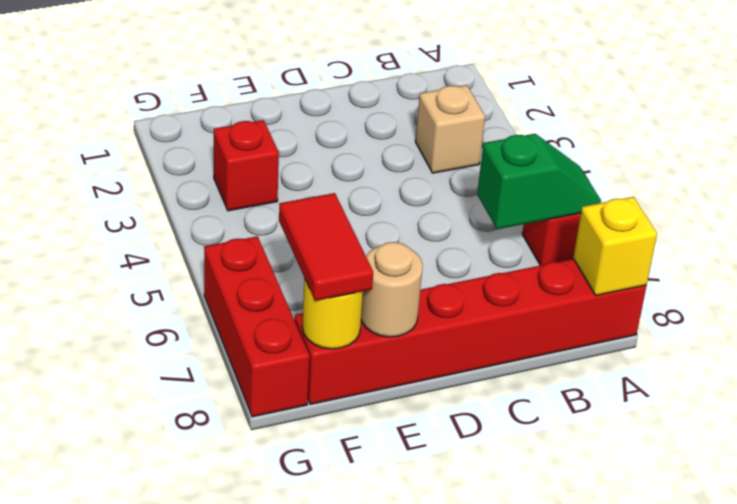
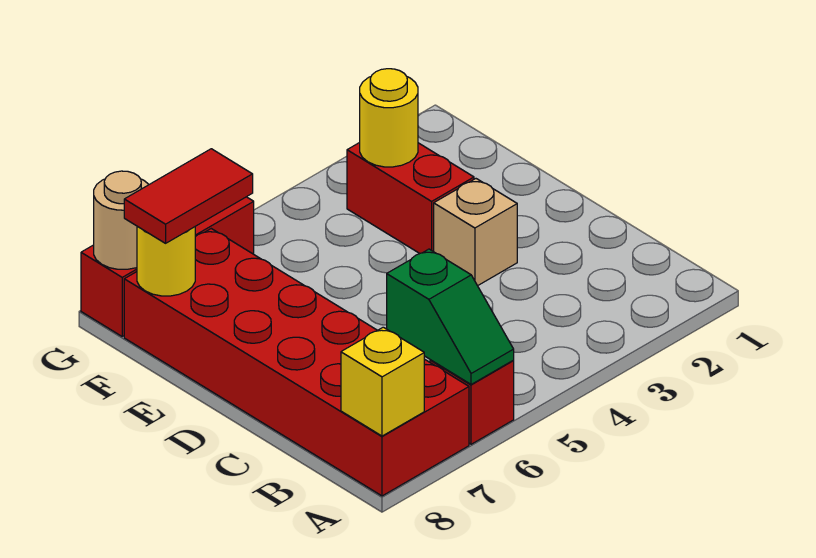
red brick A8:F8 level 1 -> red brick A7:F8 level 1
tan brick B3 level 1 -> tan brick D3 level 1
tan round brick E8 level 2 -> tan round brick G8 level 2
red brick F3 level 1 -> red brick E3:F3 level 1
none -> yellow round brick F3 level 2

